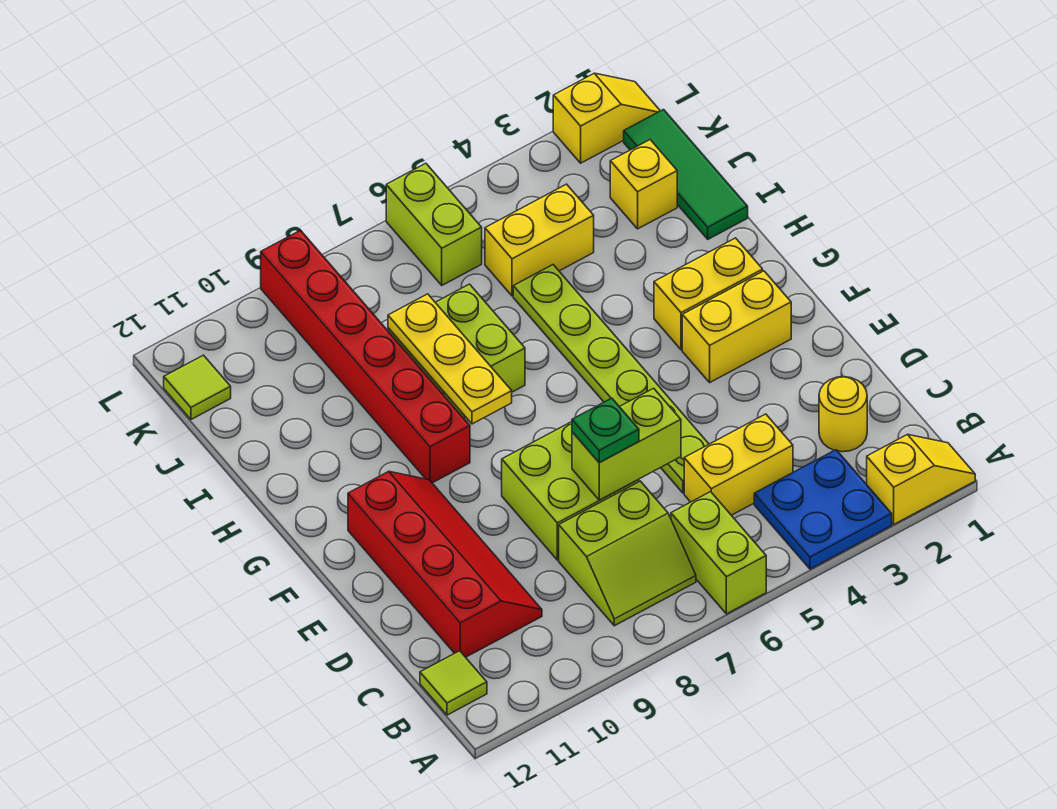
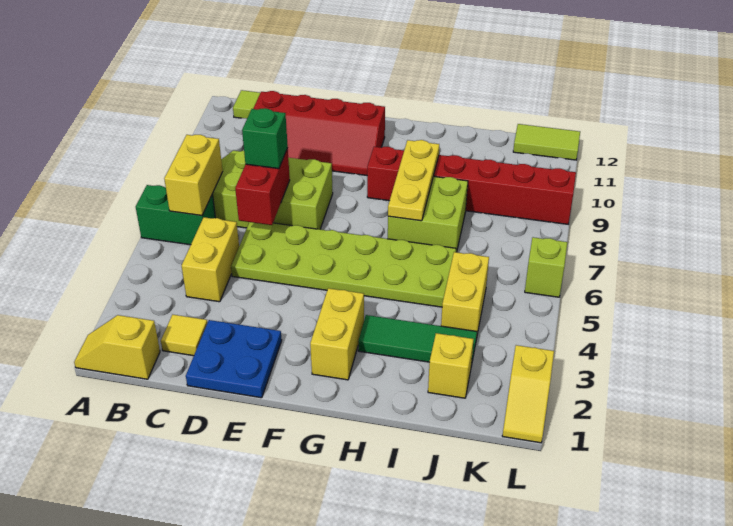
yellow slope A1:A2 level 1 top 2 -> yellow slope A1:B1 level 1 top B
blue plate A3:B4 level 1 -> blue plate D1:E2 level 1
lime brick A6:B6 level 1 -> green brick A6:B6 level 1
yellow round brick C2 level 1 -> yellow tile C2 level 1
lime plate D5:I5 level 1 -> lime plate D5:I6 level 1
lime brick D6:D7 level 2 -> red brick D6:D7 level 2
green plate D7 level 3 -> green brick D7 level 3
yellow brick F2:F3 level 1 -> yellow brick B6:B7 level 2
yellow plate G8:I8 level 2 -> yellow plate H7:H9 level 2
green tile I1:K1 level 1 -> green tile H3:J3 level 1
lime brick K6:L6 level 1 -> lime brick L6 level 1
lime tile K12 level 1 -> lime tile K12:L12 level 1

